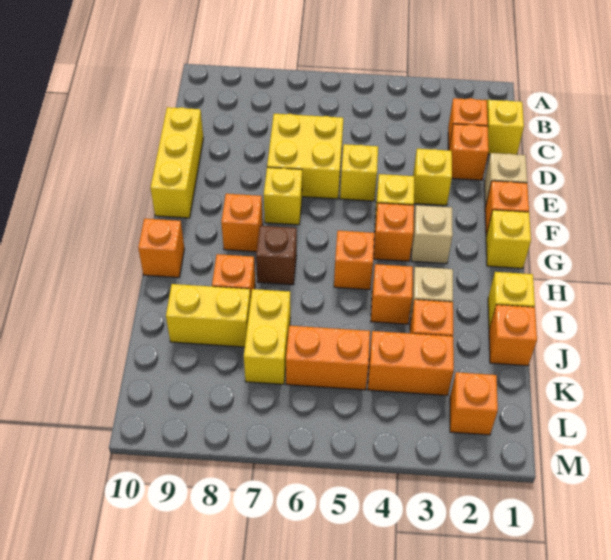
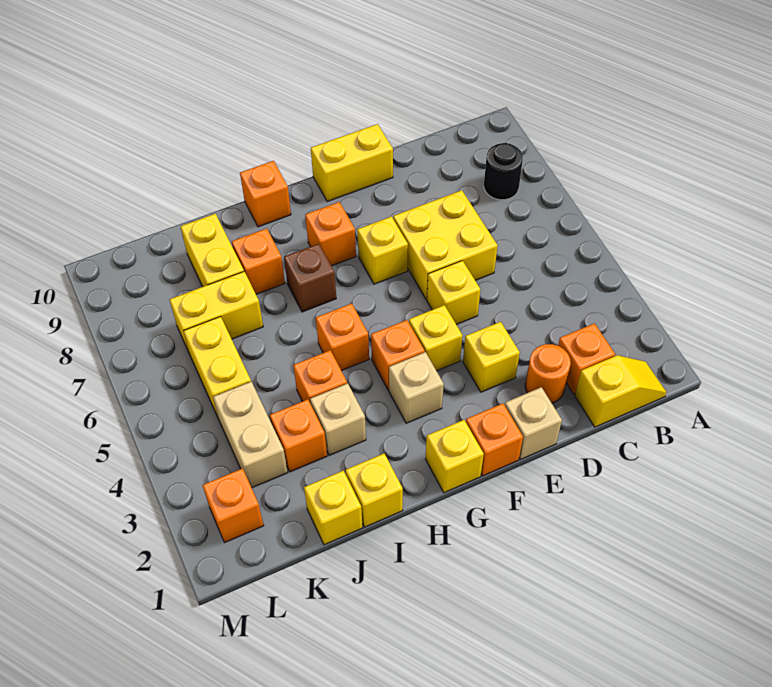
none -> black round brick B8 level 1
orange brick D2 level 1 -> orange round brick D2 level 1
yellow brick D10:F10 level 1 -> yellow brick E10:F10 level 1
orange brick J1 level 1 -> yellow brick J1 level 1
orange brick K3:K4 level 1 -> tan brick K3:K4 level 1
orange brick K5:K6 level 1 -> yellow brick K5:K6 level 1

